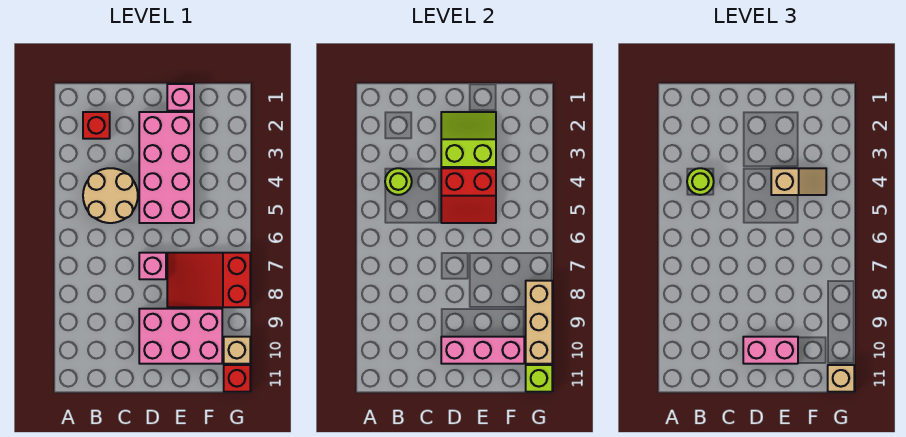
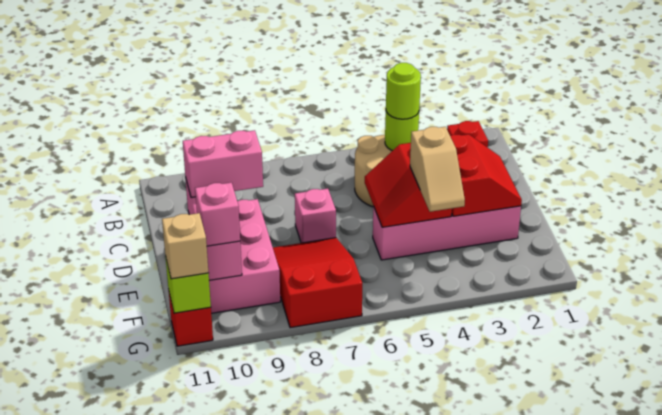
pink brick D2:E5 level 1 -> pink brick E2:E5 level 1
lime slope D2:E3 level 2 top 3 -> red slope D2:E3 level 2 top 3
pink brick D10:E10 level 3 -> pink brick D9:D10 level 3
pink brick E1 level 1 -> pink brick F10 level 3
tan brick G8:G10 level 2 -> none
tan brick G10 level 1 -> none

